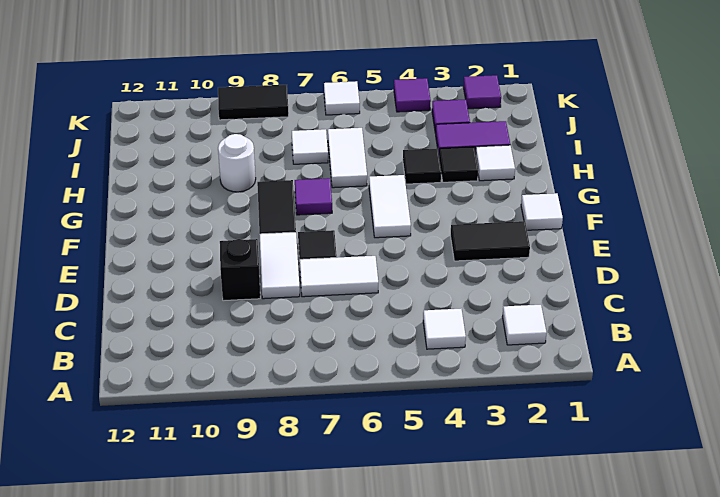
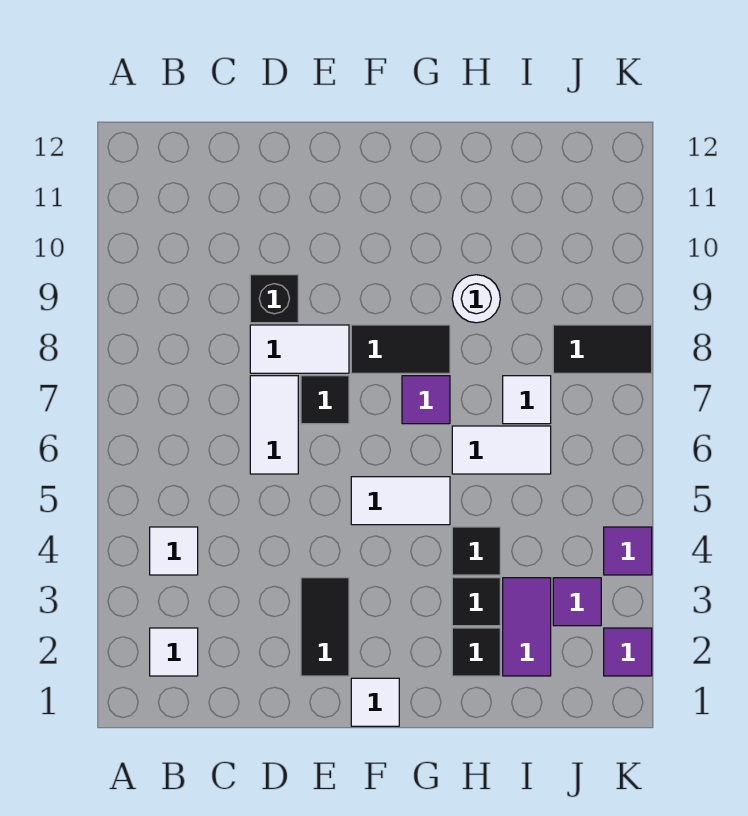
white tile H2 level 1 -> black tile H2 level 1
white tile K6 level 1 -> none
black tile K8:K9 level 1 -> black tile J8:K8 level 1

